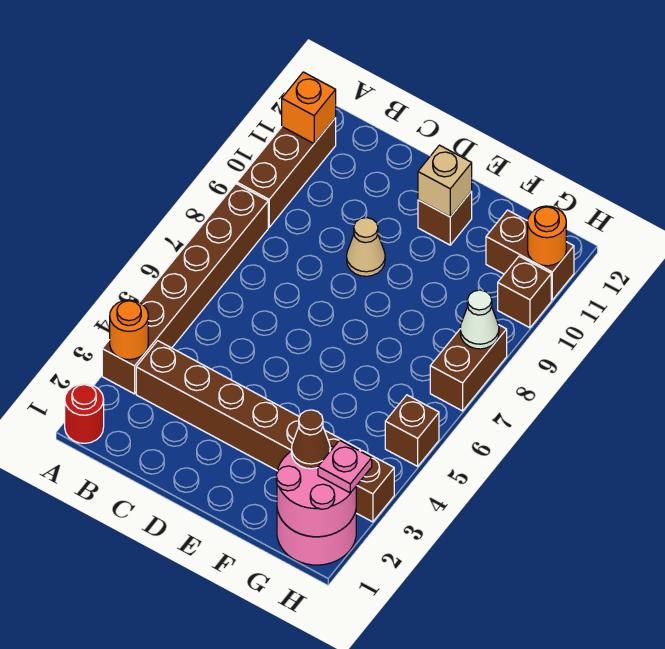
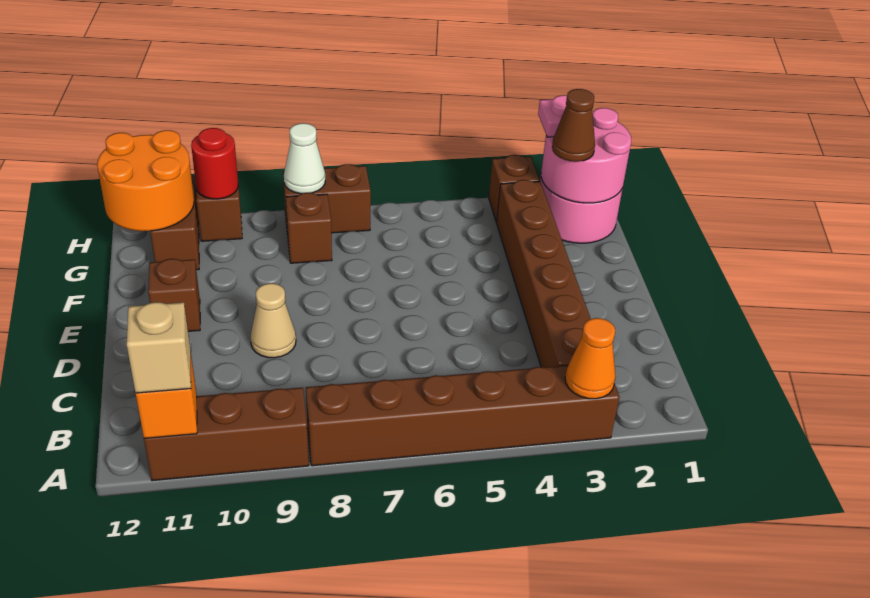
red round brick A1 level 1 -> red round brick H10 level 2
orange round brick A3 level 2 -> orange cone A3 level 2
tan brick E11 level 2 -> tan brick A11 level 3
brown brick H5 level 1 -> brown brick G8 level 1
orange round brick H11 level 2 -> orange round brick G11:H12 level 2

